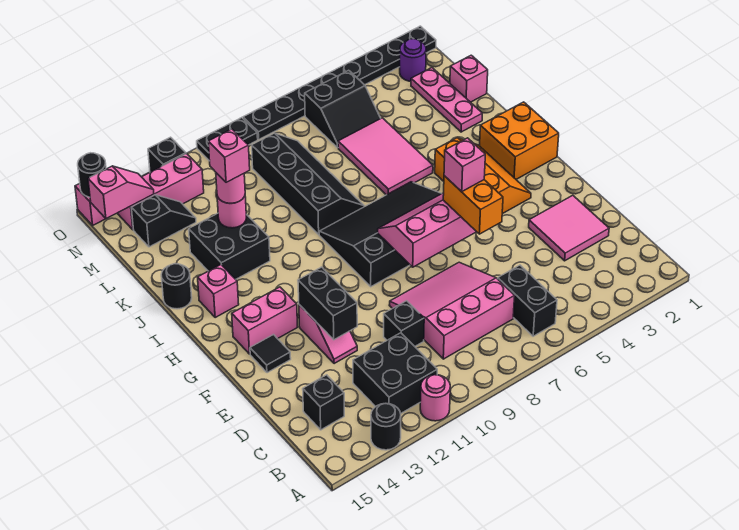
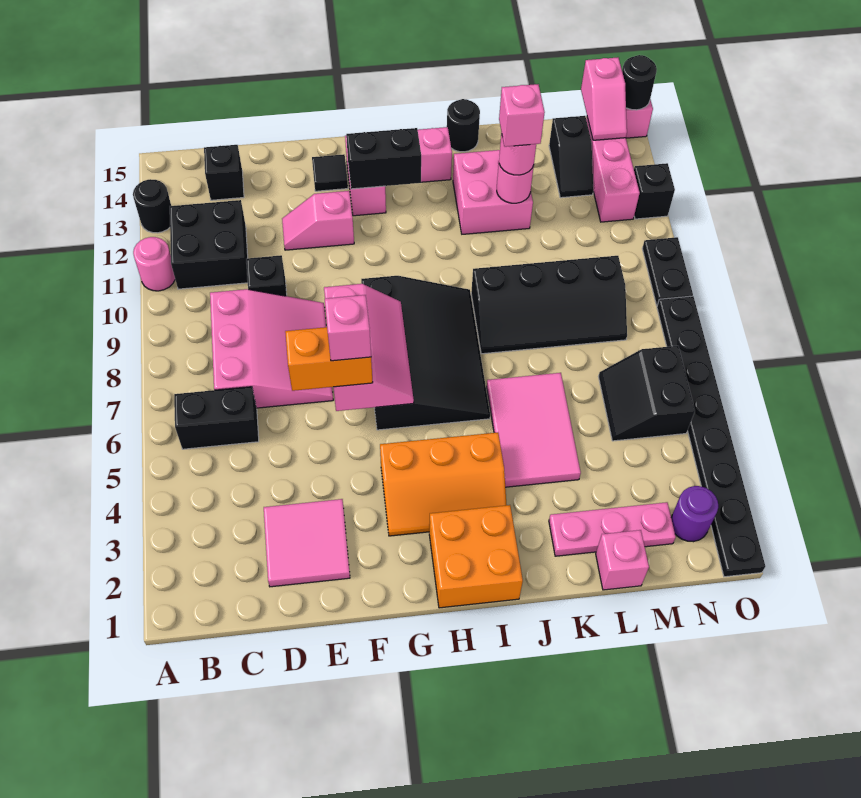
black brick E12:F12 level 2 -> black brick G13:H13 level 2
pink tile J5:L6 level 1 -> pink tile J4:K6 level 1
black brick J12:K13 level 1 -> pink brick J12:K13 level 1

